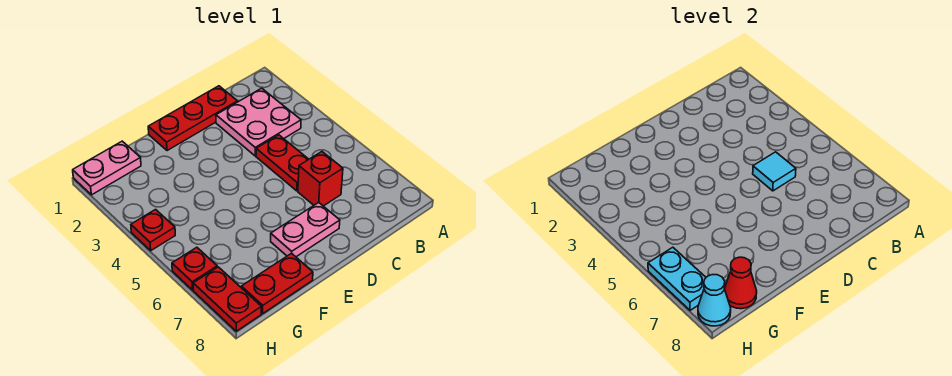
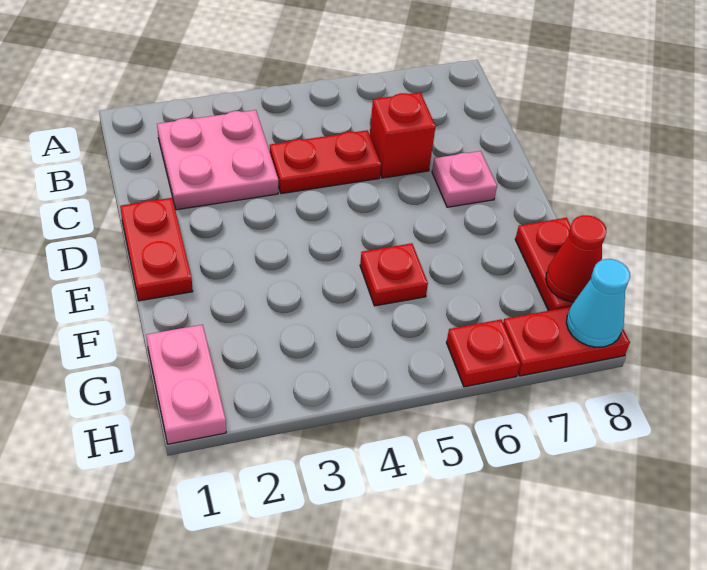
red plate C1:E1 level 1 -> red plate D1:E1 level 1
cyan tile C5 level 2 -> none
pink plate D7:E7 level 1 -> pink plate D7 level 1
red plate H4 level 1 -> red plate F5 level 1
cyan plate H6:H7 level 2 -> none

